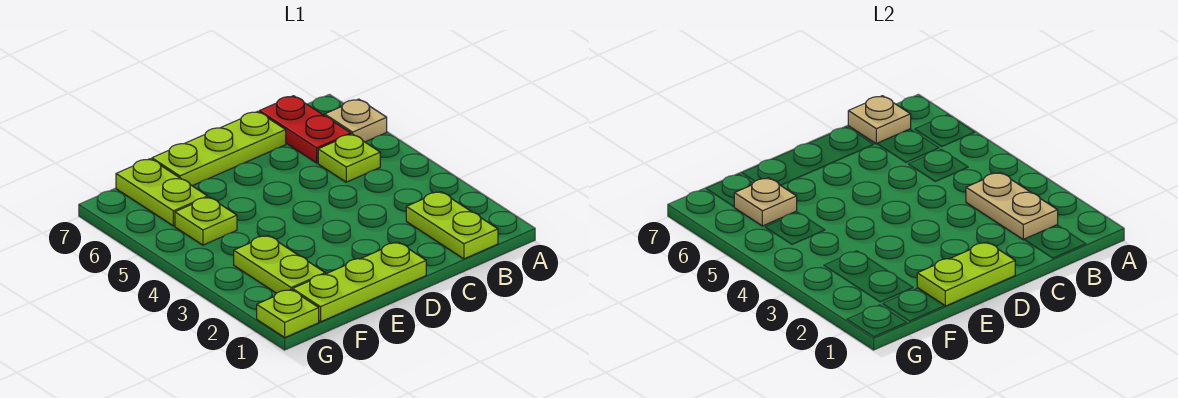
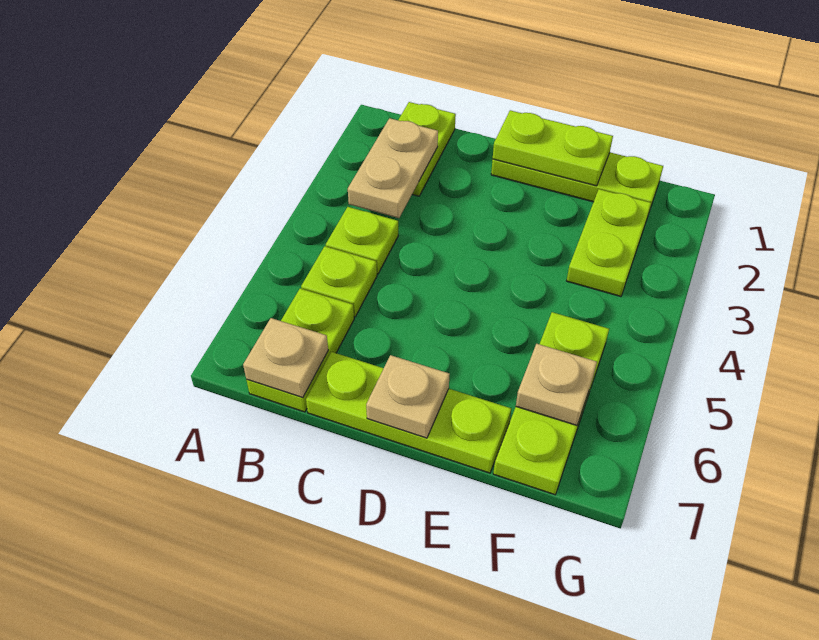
tan plate A6 level 1 -> tan plate D7 level 2
red plate B6:B7 level 1 -> lime plate B6:B7 level 1
lime plate G1 level 1 -> lime plate B4 level 1

